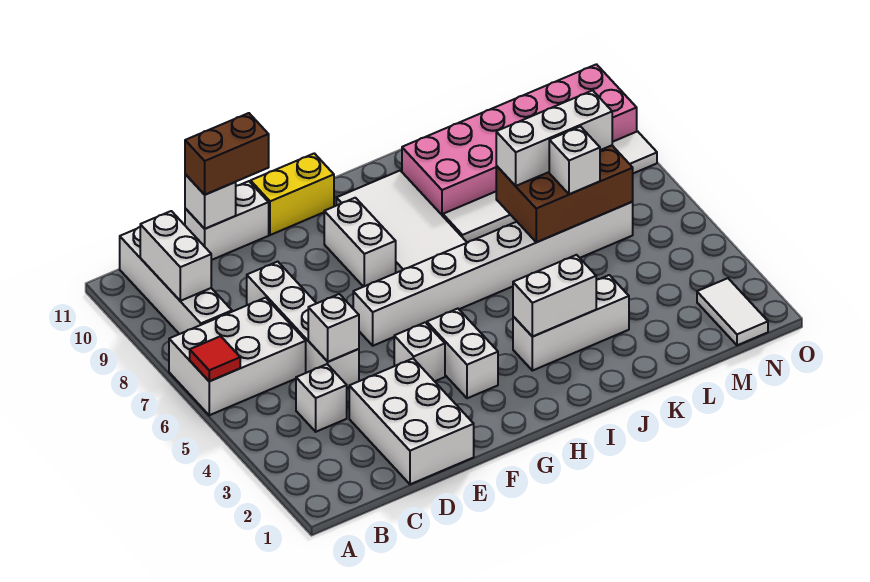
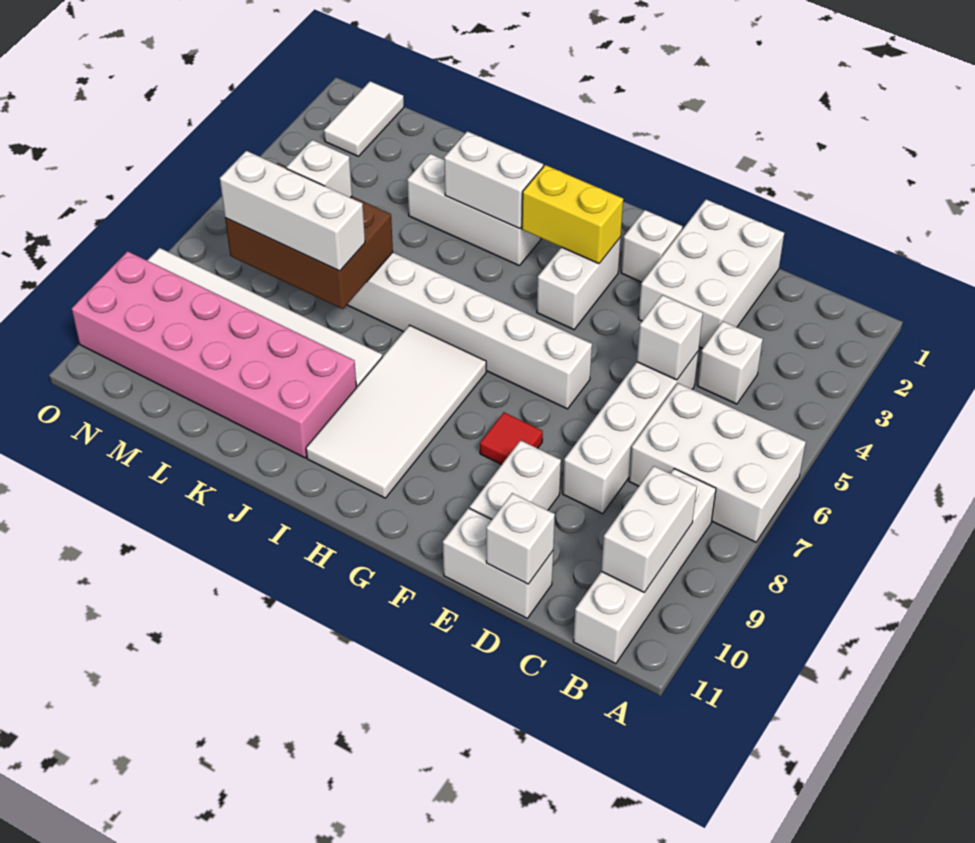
red tile A6 level 2 -> red tile F8 level 1
brown brick D11:E11 level 3 -> none
white brick F4 level 1 -> white brick F2 level 1
yellow brick F11:G11 level 1 -> yellow brick G3:H3 level 2
white brick G8:G9 level 1 -> white brick E9:E10 level 1

